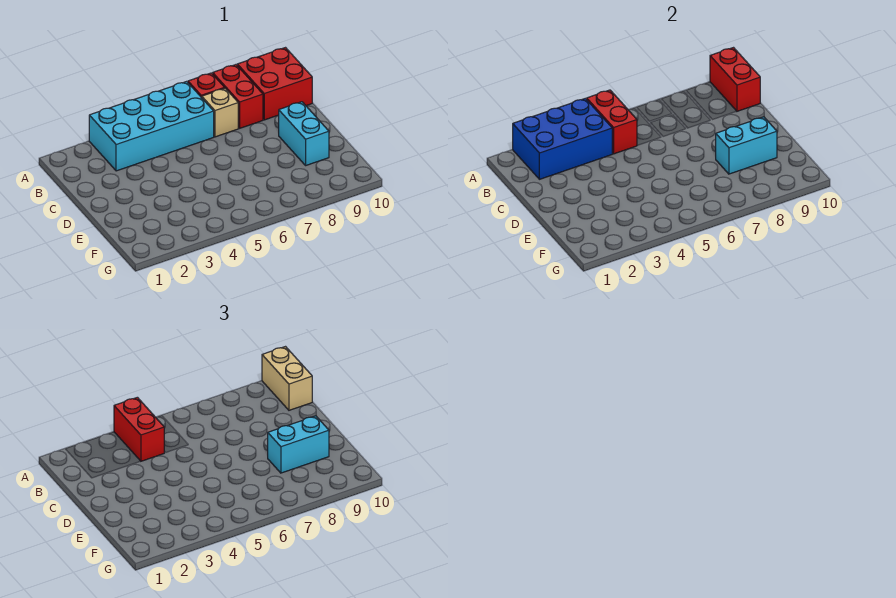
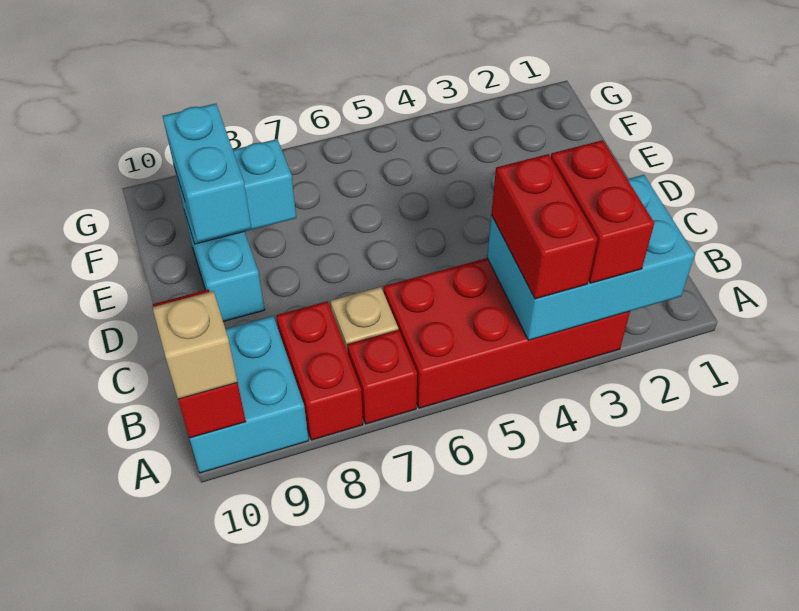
blue brick A2:B4 level 2 -> cyan brick A2:B4 level 2
cyan brick A3:B6 level 1 -> red brick A3:B6 level 1
red brick A5:B5 level 2 -> red brick A3:B3 level 3
red brick A9:B10 level 1 -> cyan brick A9:B10 level 1
tan brick A10:B10 level 3 -> tan brick A10 level 3
cyan brick E8:E9 level 3 -> cyan brick D9:E9 level 3

